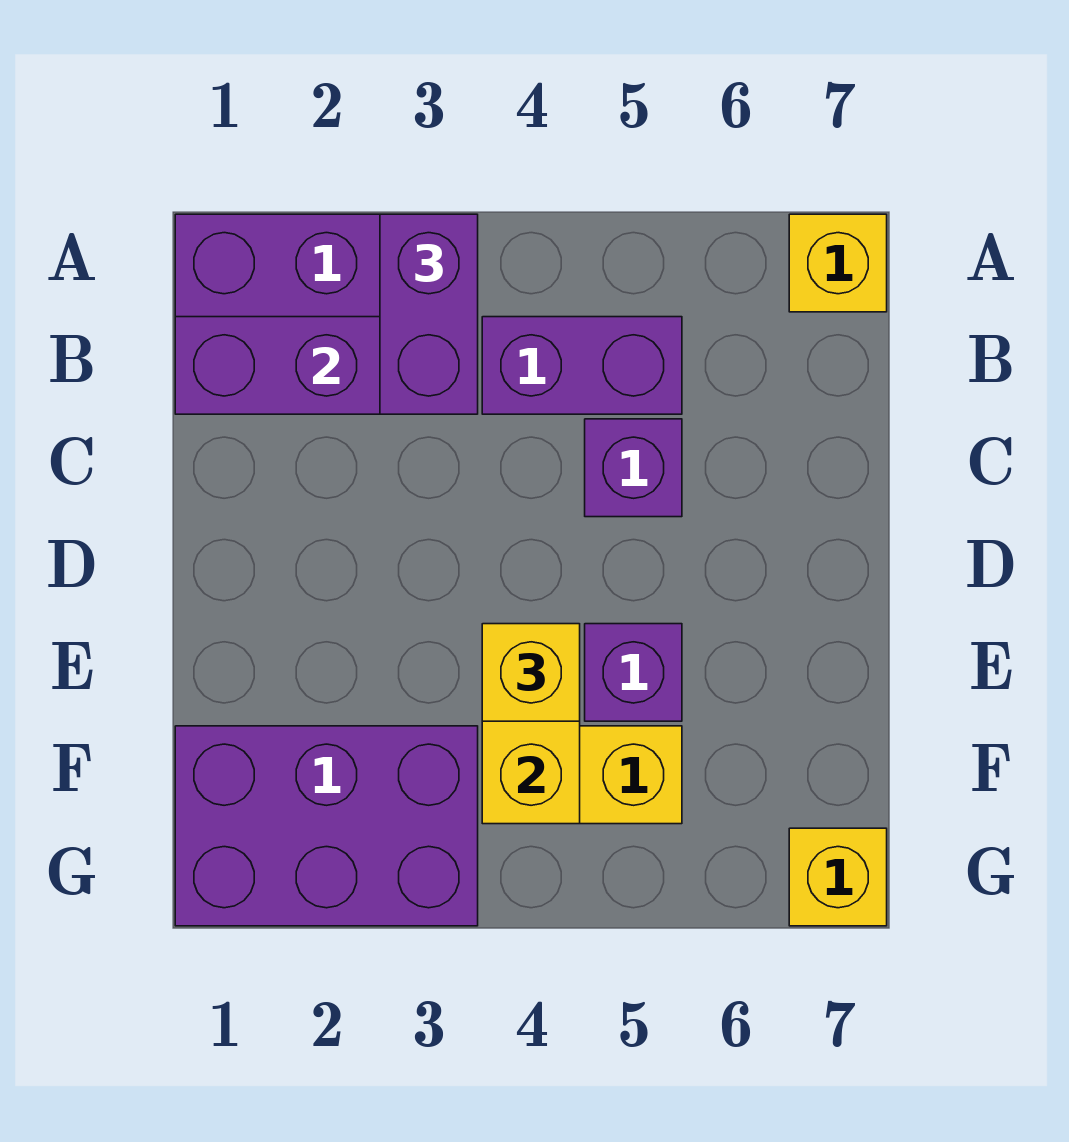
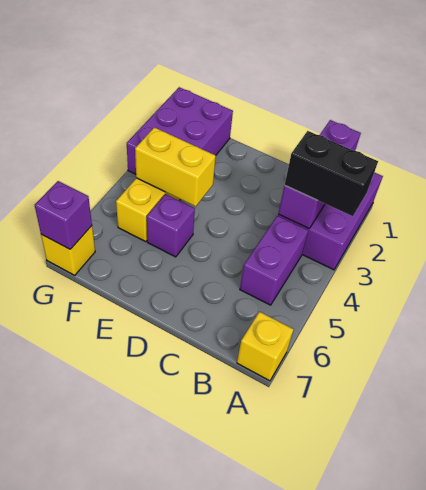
purple brick A3:B3 level 3 -> black brick A3:B3 level 3
purple brick C5 level 1 -> purple brick G7 level 2
yellow brick E4 level 3 -> none

